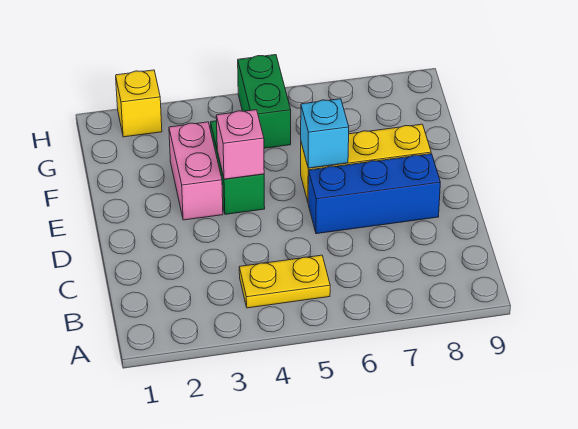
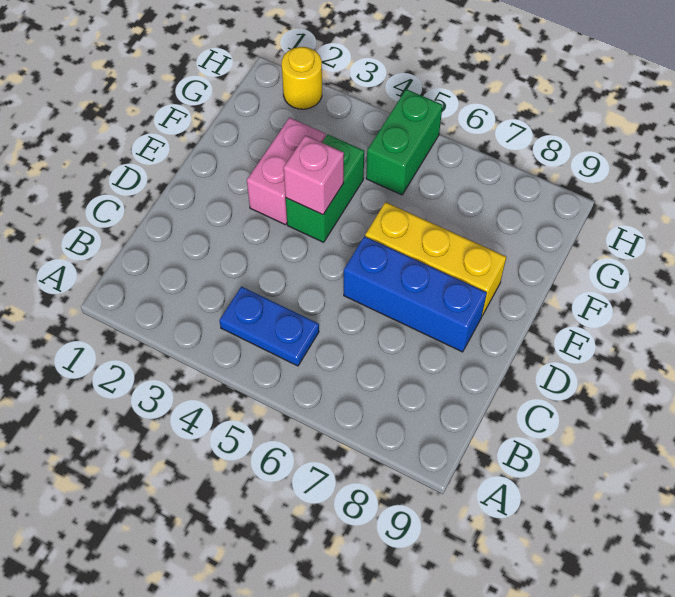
yellow plate B4:B5 level 1 -> blue plate B4:B5 level 1
cyan brick E6 level 2 -> none
yellow brick H2 level 1 -> yellow round brick H2 level 1

